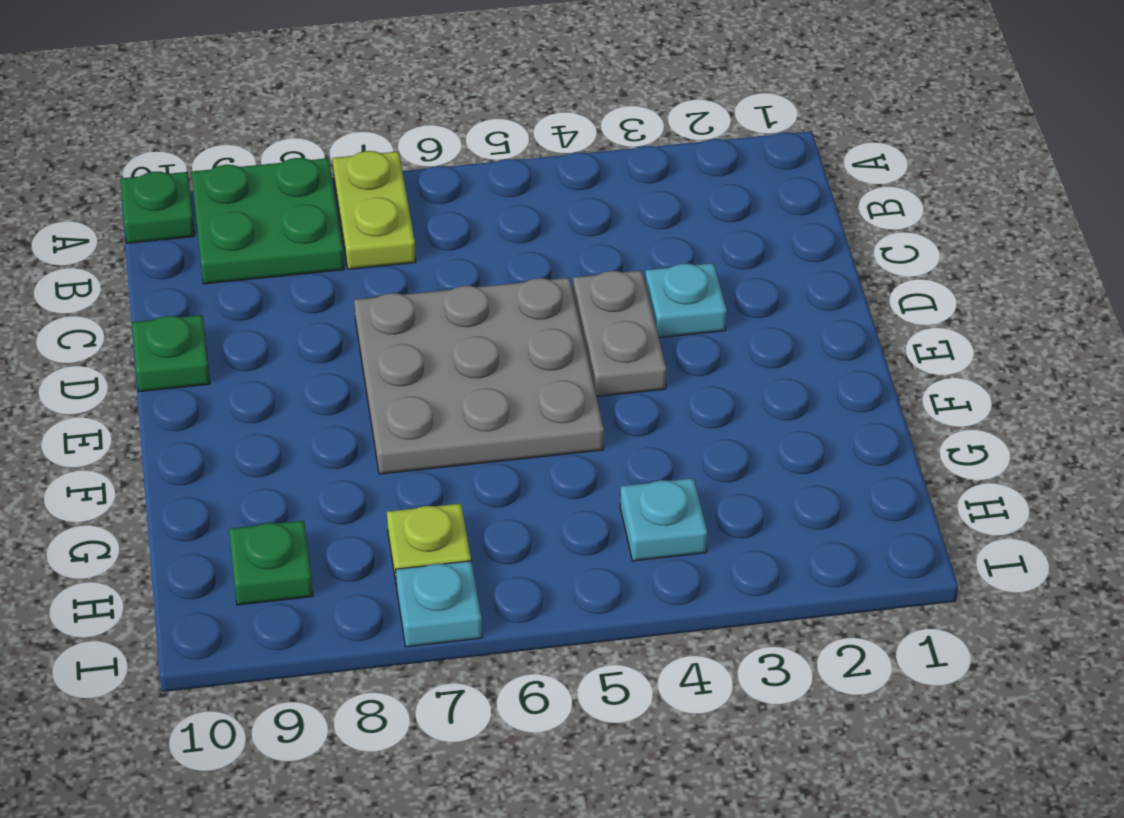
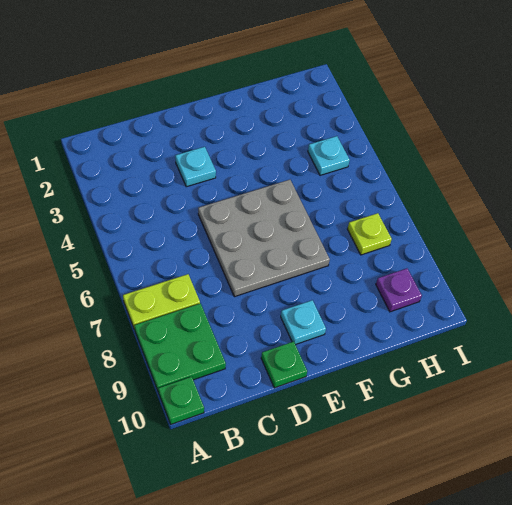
grey plate D4:E4 level 1 -> none
green plate H9 level 1 -> purple plate H9 level 1
cyan plate I7 level 1 -> cyan plate E9 level 1

